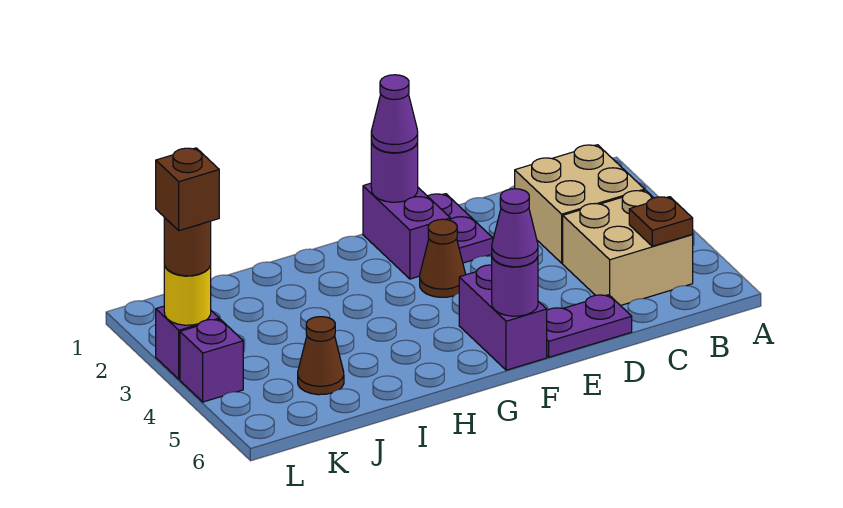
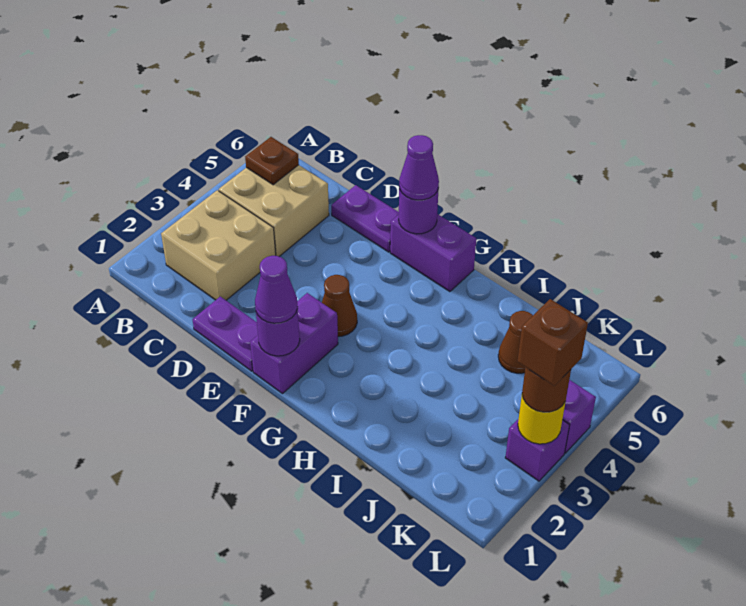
purple plate E1:E2 level 1 -> purple plate D1:E1 level 1
purple brick F5:F6 level 1 -> purple brick F6:G6 level 1

